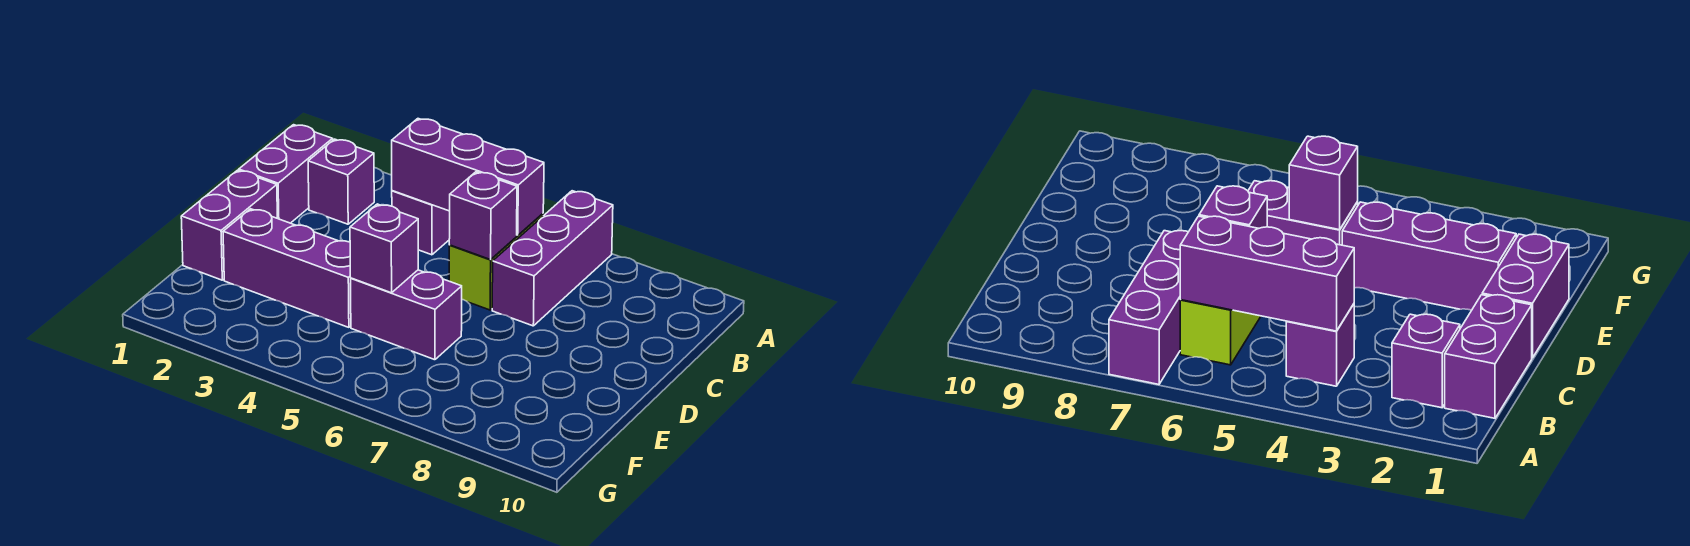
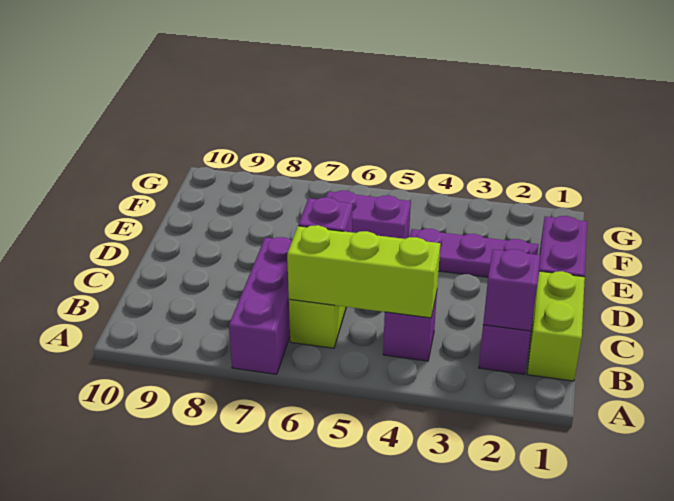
purple brick B1:C1 level 1 -> lime brick B1:C1 level 1
purple brick B4:B6 level 2 -> lime brick B4:B6 level 2
purple brick E2:E4 level 1 -> purple plate E2:E4 level 1
purple brick E5 level 2 -> purple brick B2 level 2

